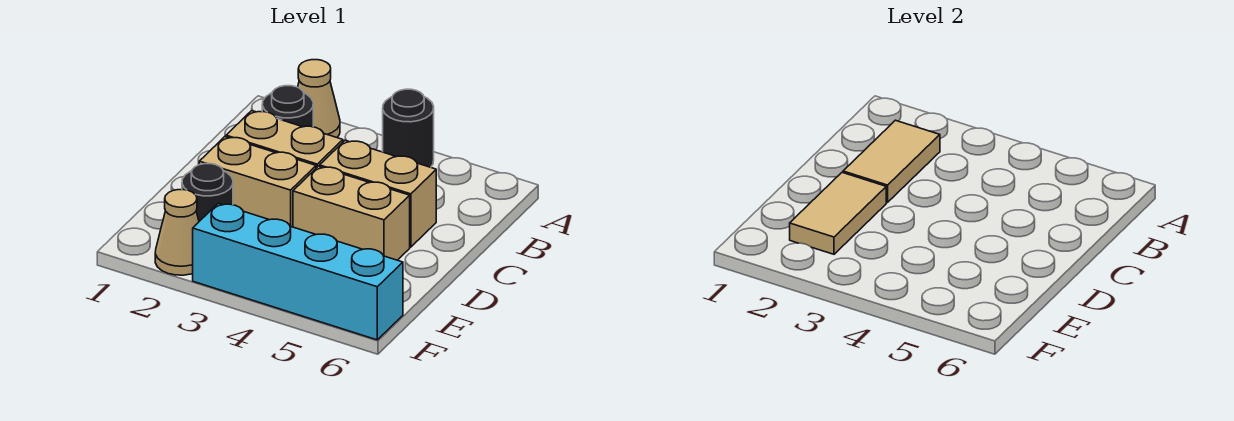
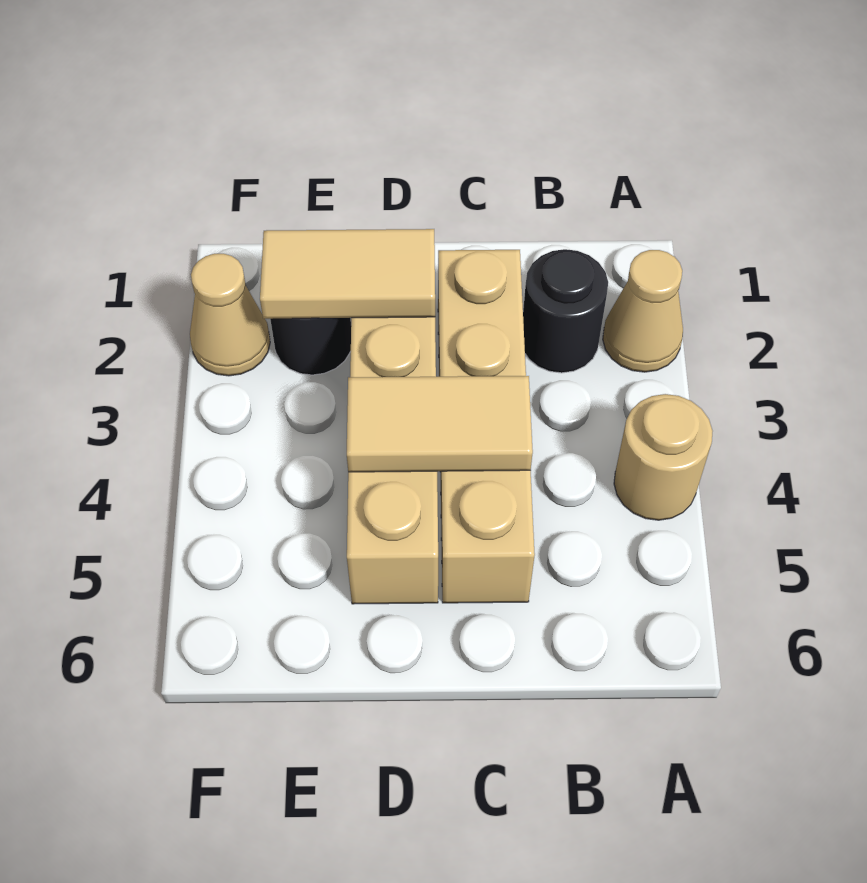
black round brick A4 level 1 -> tan round brick A4 level 1
tan tile B2:C2 level 2 -> tan tile C4:D4 level 2
cyan brick F3:F6 level 1 -> none

